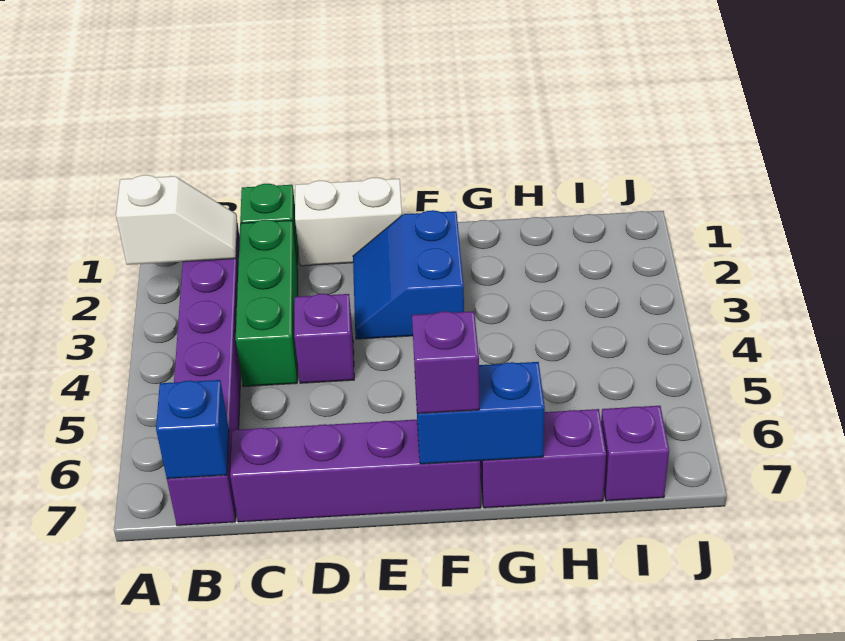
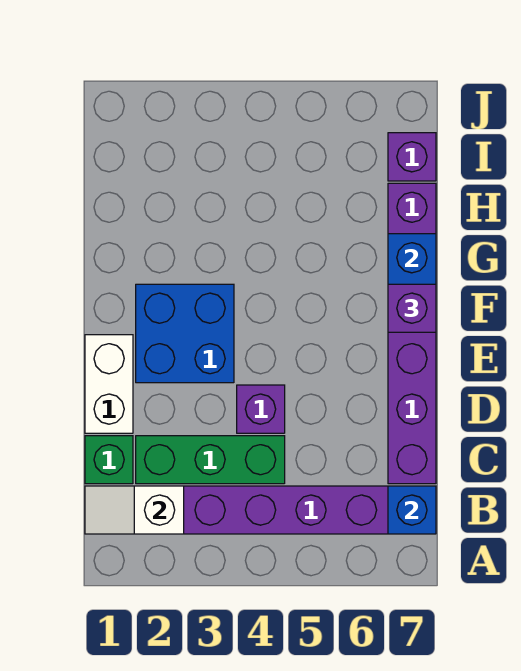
white slope A2:B2 level 2 top A -> white slope B1:B2 level 2 top 2
blue slope E2:F3 level 1 top F -> blue brick E2:F3 level 1

